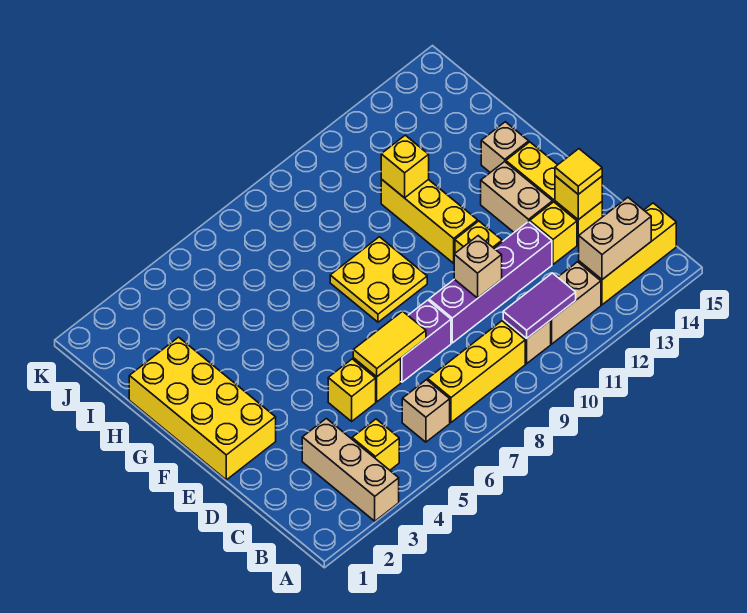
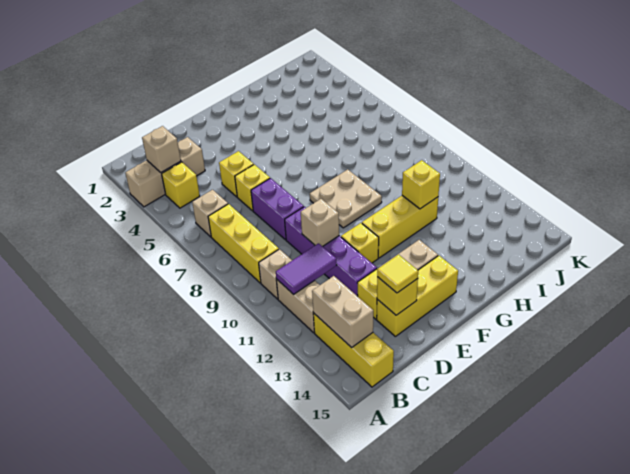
purple tile B10:B11 level 2 -> purple tile B11:C11 level 2
yellow tile D6:D7 level 2 -> none
yellow brick E1:H2 level 1 -> none
yellow plate F8:G9 level 1 -> tan plate F8:G9 level 1
tan brick G14 level 1 -> tan brick B3 level 2

